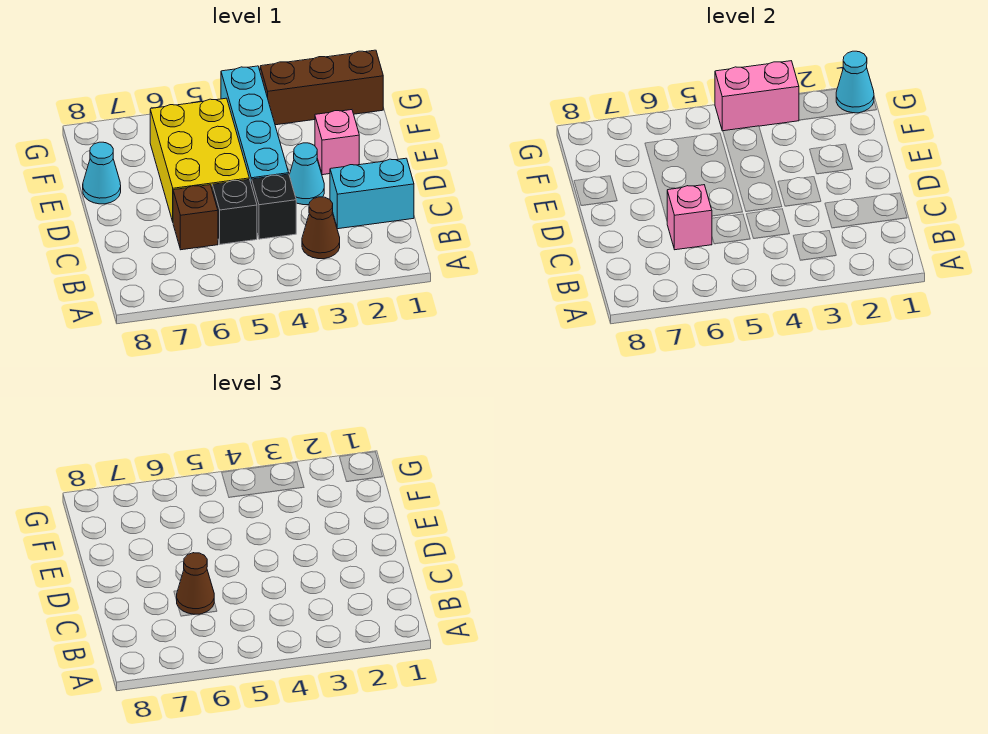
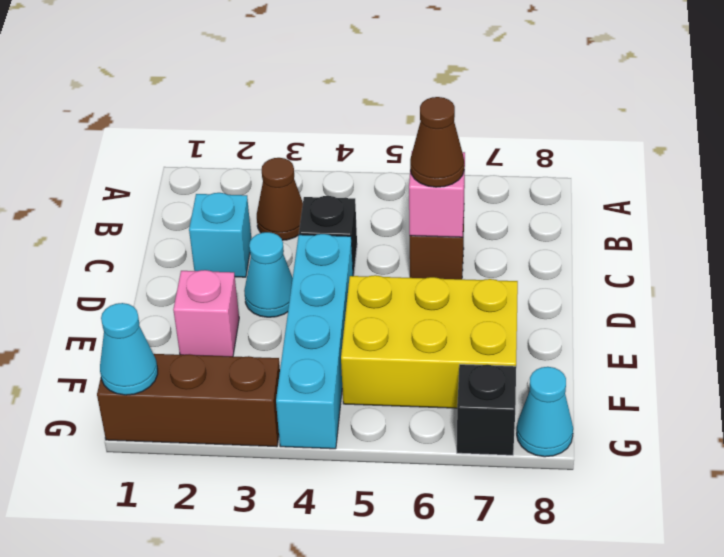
cyan brick C1:C2 level 1 -> cyan brick C2 level 1
black brick C5 level 1 -> black brick G7 level 1
yellow brick D5:F6 level 1 -> yellow brick E5:F7 level 1
cyan cone E8 level 1 -> cyan cone G8 level 1
pink brick G3:G4 level 2 -> none

